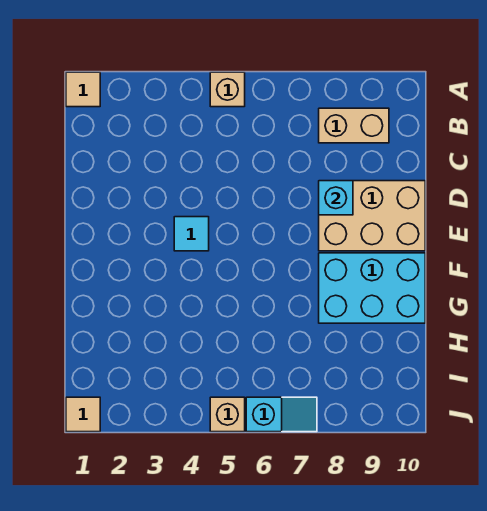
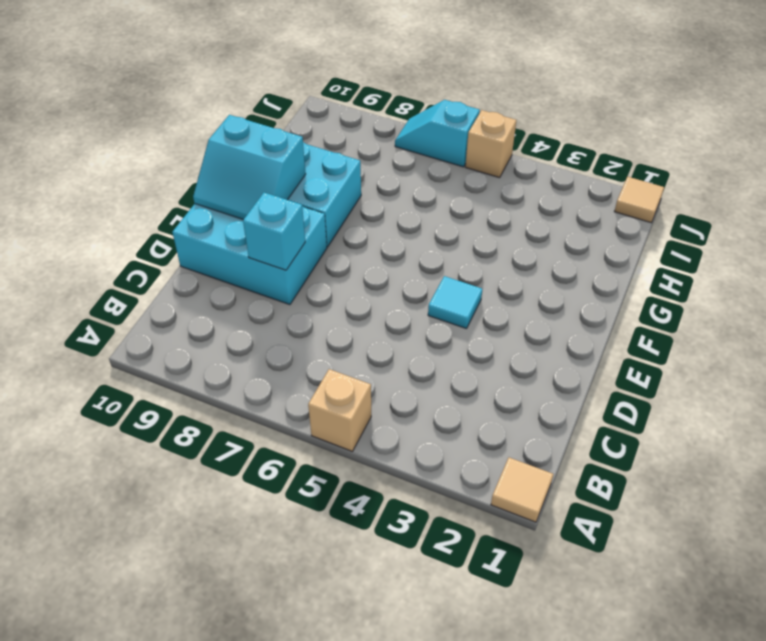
tan brick B8:B9 level 1 -> none
tan brick D8:E10 level 1 -> cyan brick D8:E10 level 1
none -> cyan slope E9:F10 level 2 top F

